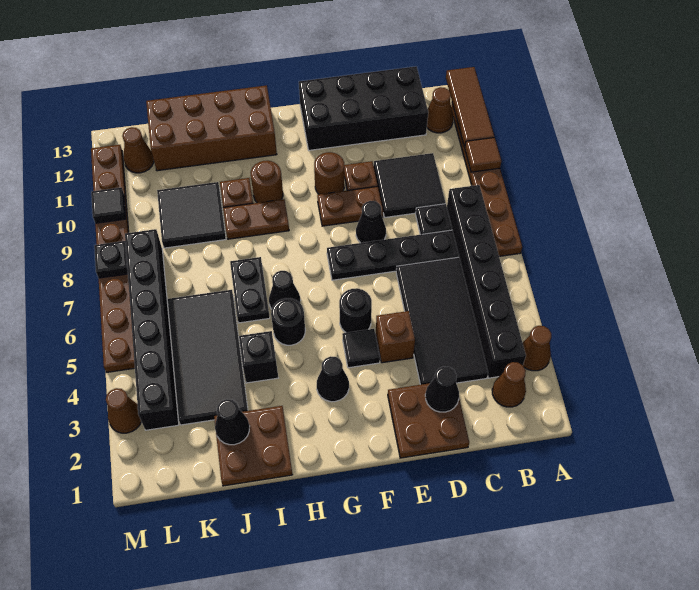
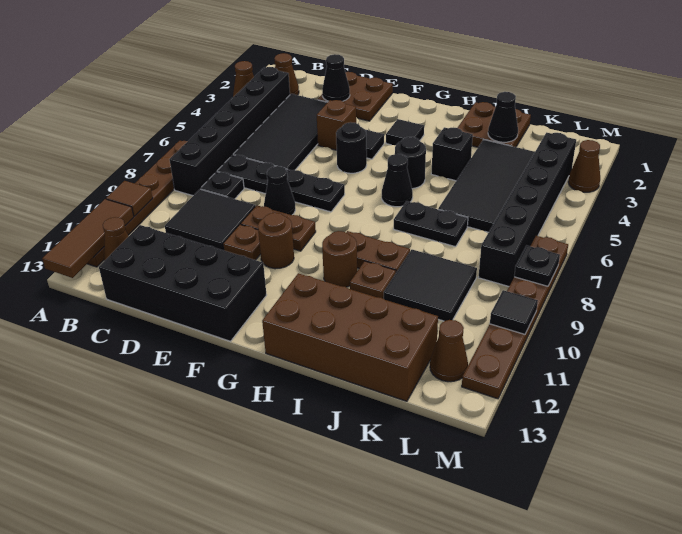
black cone G3 level 1 -> black tile G3 level 1
black plate I6:I7 level 1 -> black plate I7:J7 level 1
brown plate M5:M12 level 1 -> brown plate M7:M12 level 1

